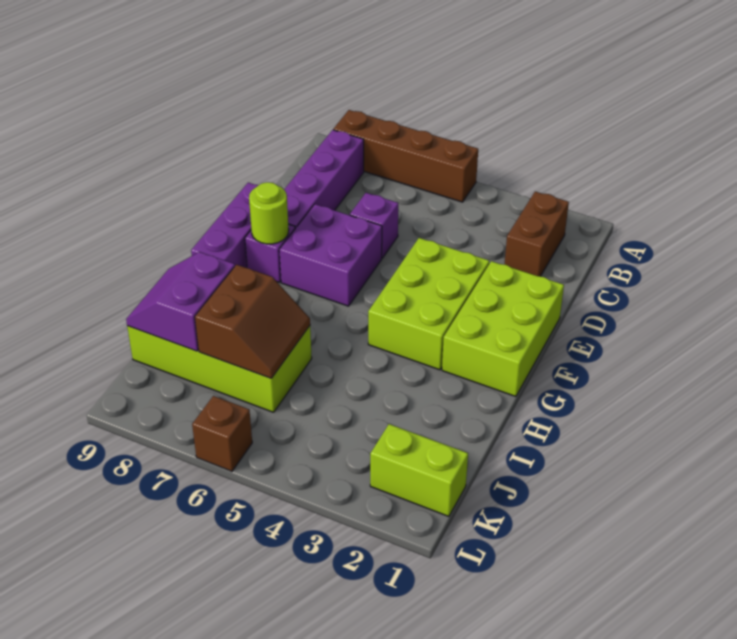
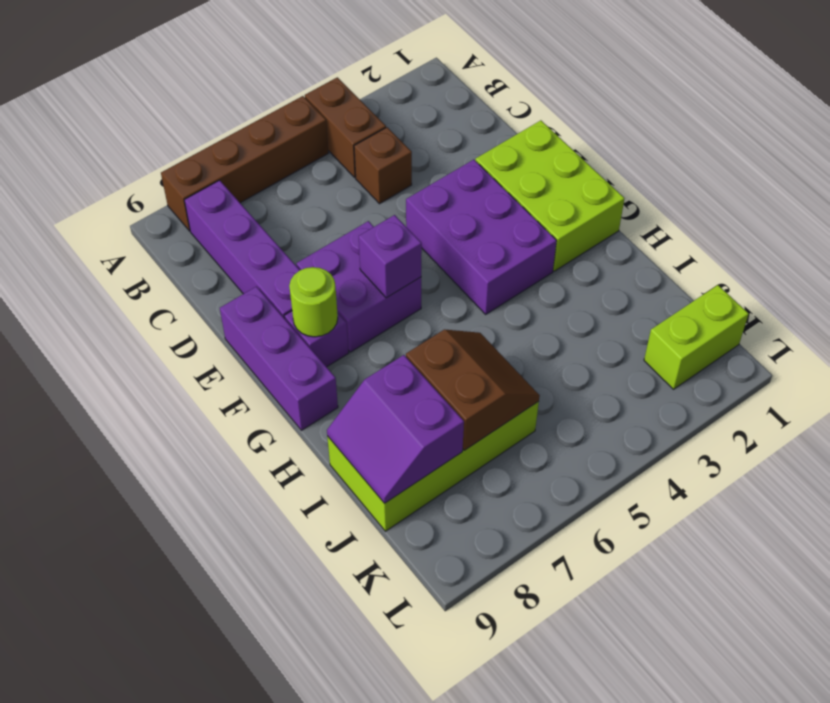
brown brick B2:C2 level 1 -> brown brick A4:B4 level 1
purple brick D6 level 1 -> purple brick F6 level 2
lime brick E3:G4 level 1 -> purple brick E3:G4 level 1
brown brick L6 level 1 -> brown brick C4 level 1

